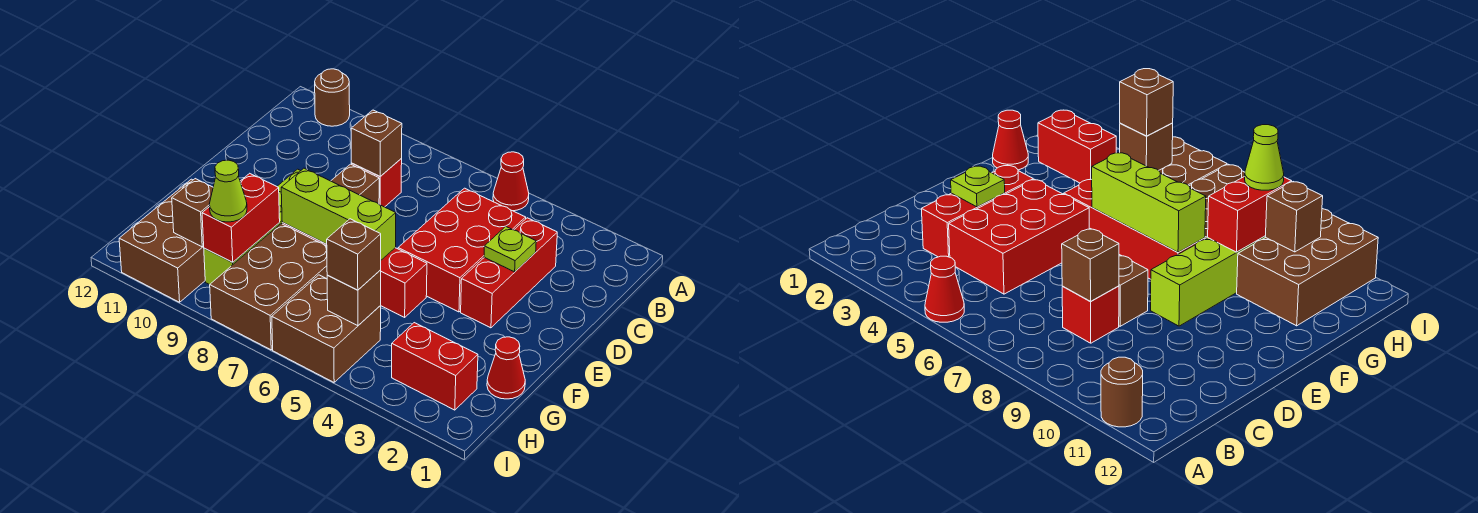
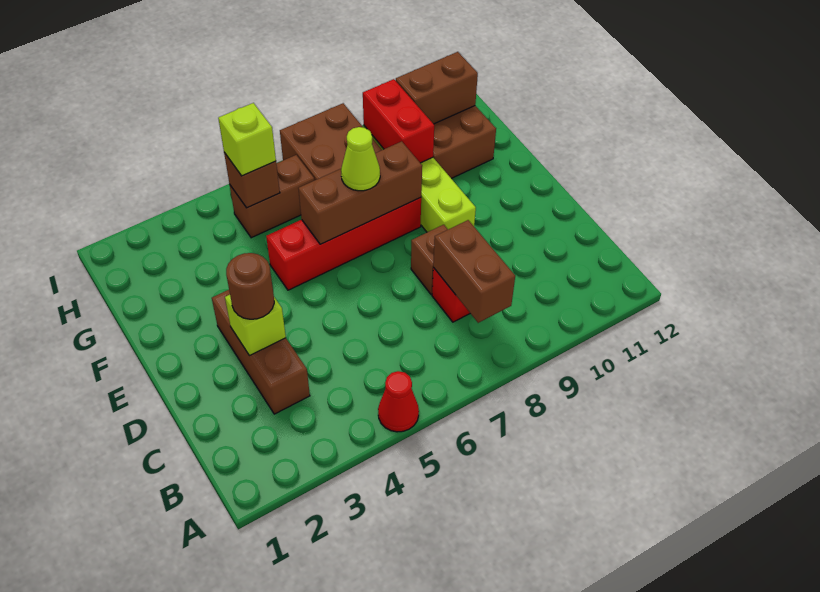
brown round brick A11 level 1 -> brown round brick D3 level 3
red brick C3:E3 level 1 -> brown brick C3:E3 level 1
red brick C4:E5 level 1 -> none
brown brick C8 level 2 -> brown brick B8:C8 level 2
lime plate D3 level 2 -> lime brick D3 level 2
lime brick F6:F8 level 2 -> brown brick F6:F8 level 2
red cone G1 level 1 -> none
red brick H2:H3 level 1 -> none
brown brick H5:I6 level 1 -> brown brick H5:H6 level 1
brown brick H5 level 3 -> lime brick H5 level 3
lime cone H9 level 3 -> lime cone F7 level 3
brown brick H10 level 2 -> brown brick H10:H11 level 2

